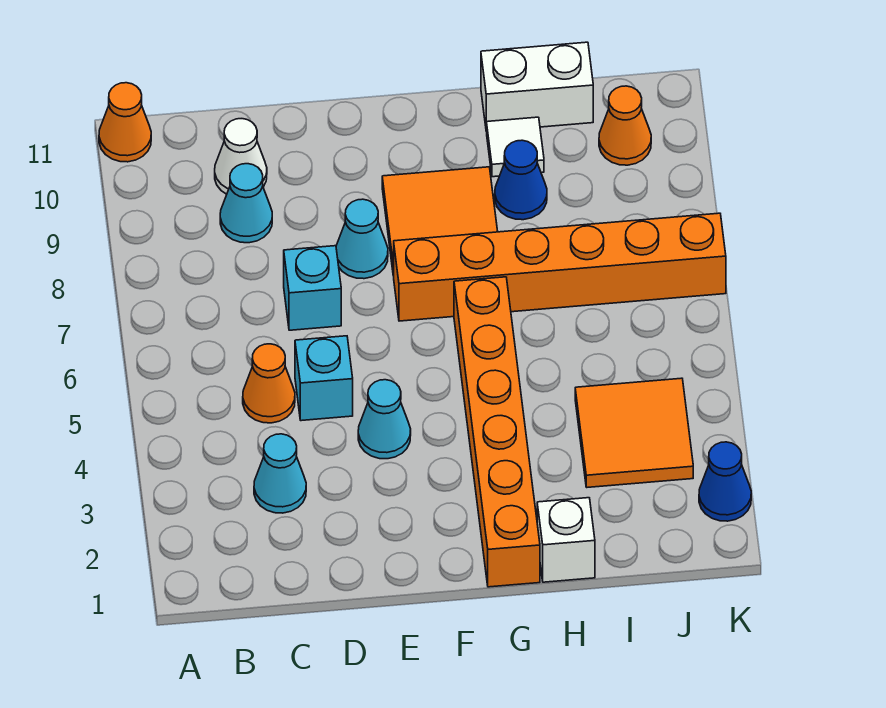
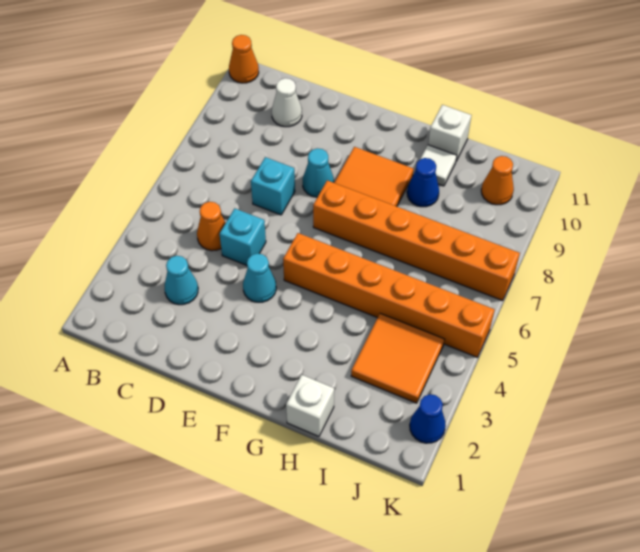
cyan cone C9 level 1 -> none
orange brick G1:G6 level 1 -> orange brick F5:K5 level 1
white brick H11:I11 level 1 -> white brick H11 level 1

